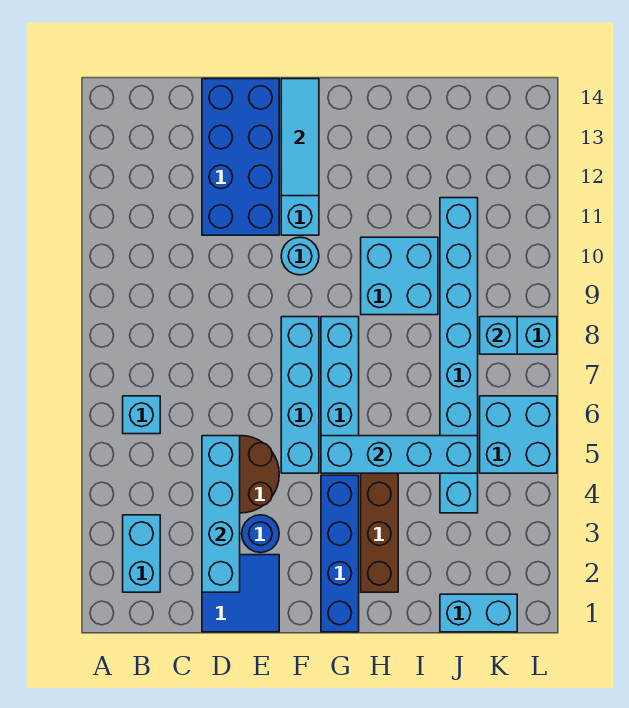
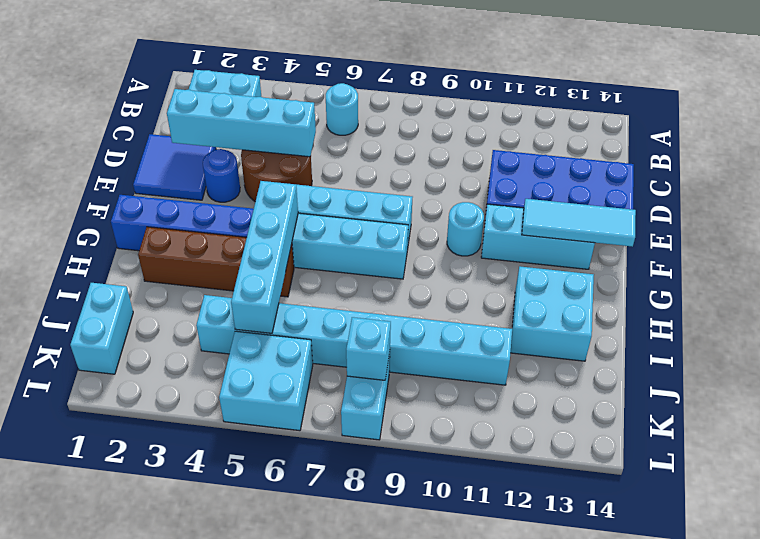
cyan brick B6 level 1 -> cyan round brick B6 level 1
cyan brick H9:I10 level 1 -> cyan brick H12:I13 level 1

